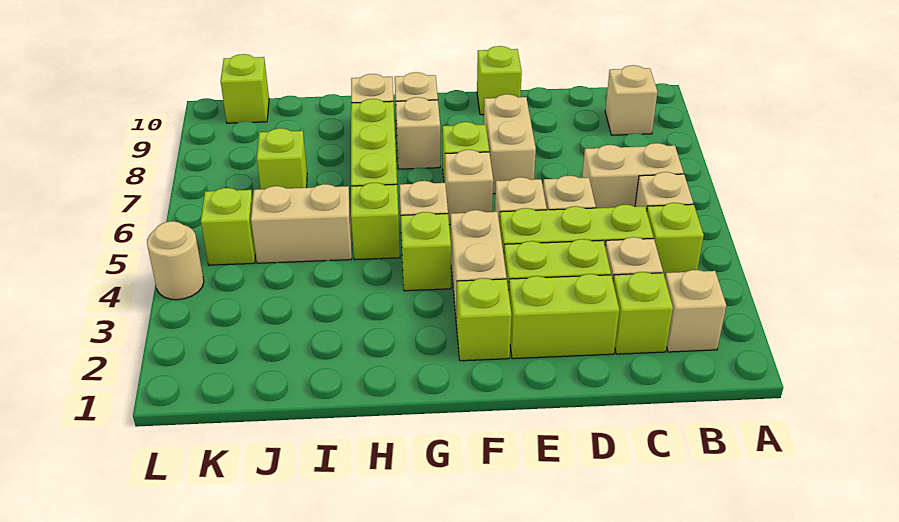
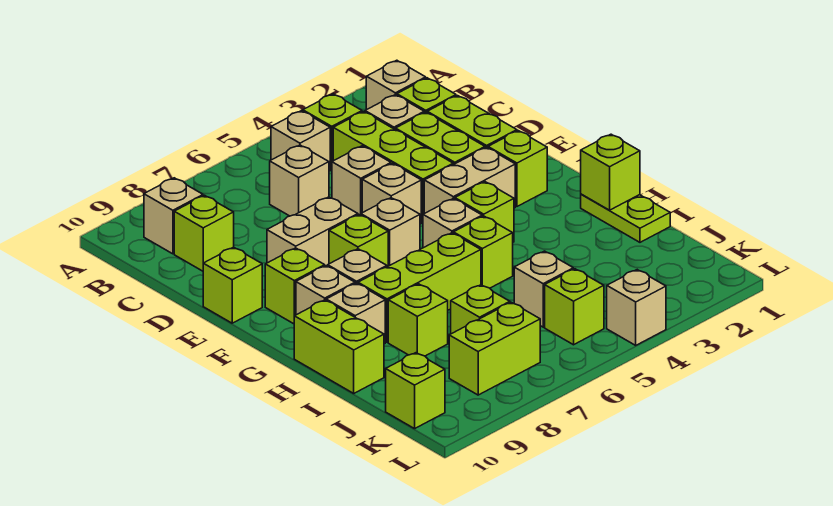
tan brick B6:C6 level 1 -> tan brick C6 level 1
none -> lime brick C9 level 1
none -> lime brick F9 level 1
none -> lime plate H1:I1 level 1
none -> lime brick H1 level 2
none -> lime brick H10:I10 level 1
tan brick I5:J5 level 1 -> tan brick J5 level 1
none -> lime brick I8 level 1
none -> lime brick K7:K8 level 1
tan round brick L4 level 1 -> tan brick L4 level 1

